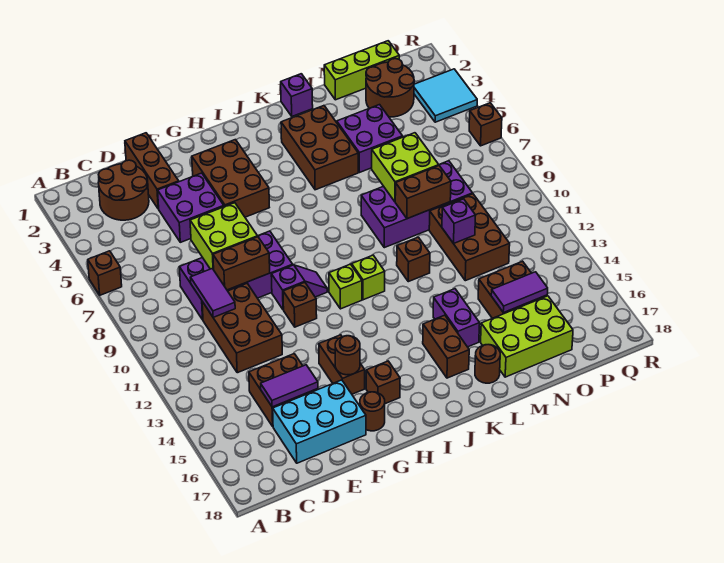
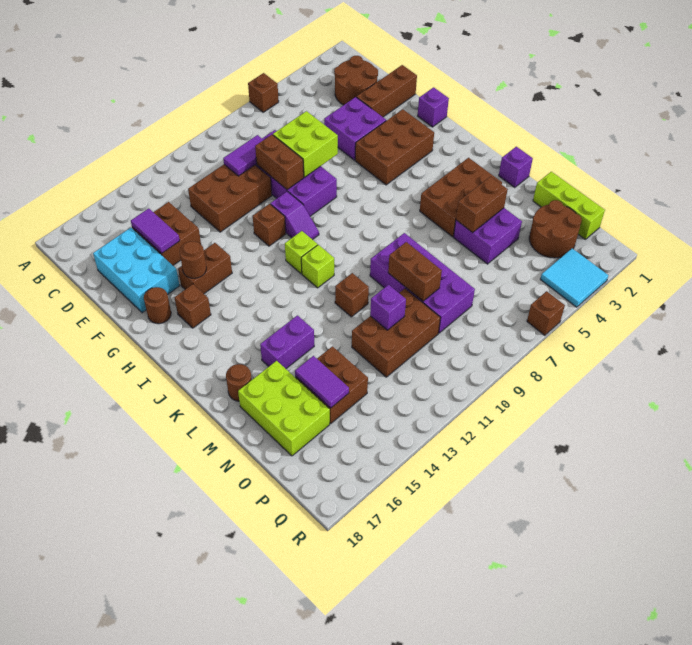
none -> purple brick G1 level 1
brown brick K15:K16 level 1 -> brown brick M4:M5 level 2
lime brick M7:N8 level 2 -> none

